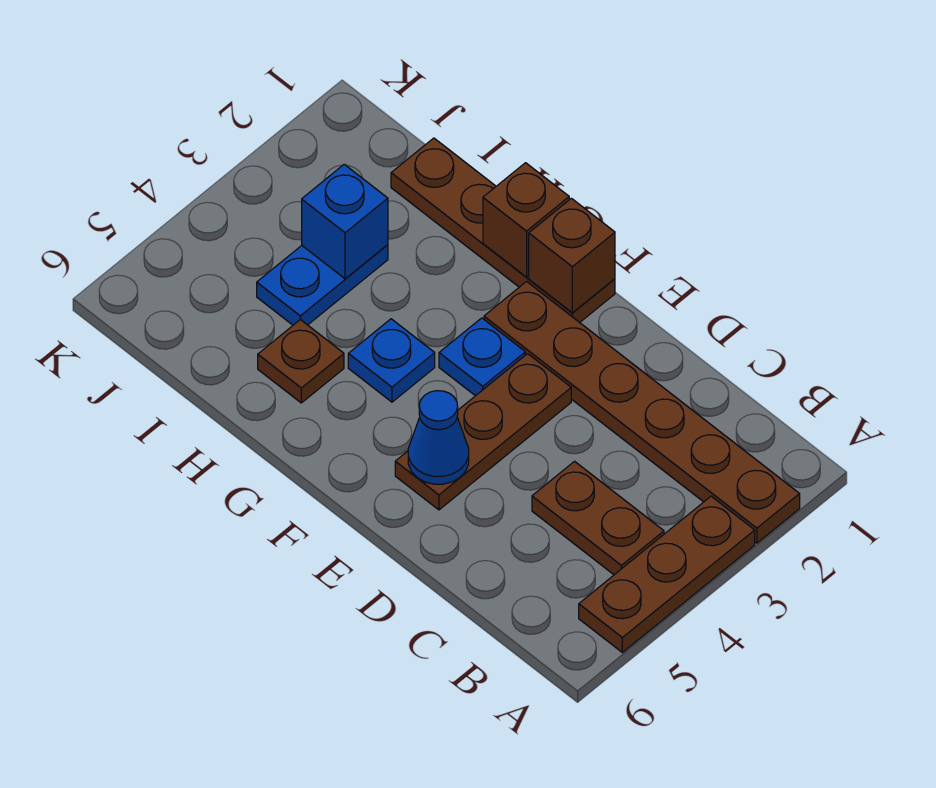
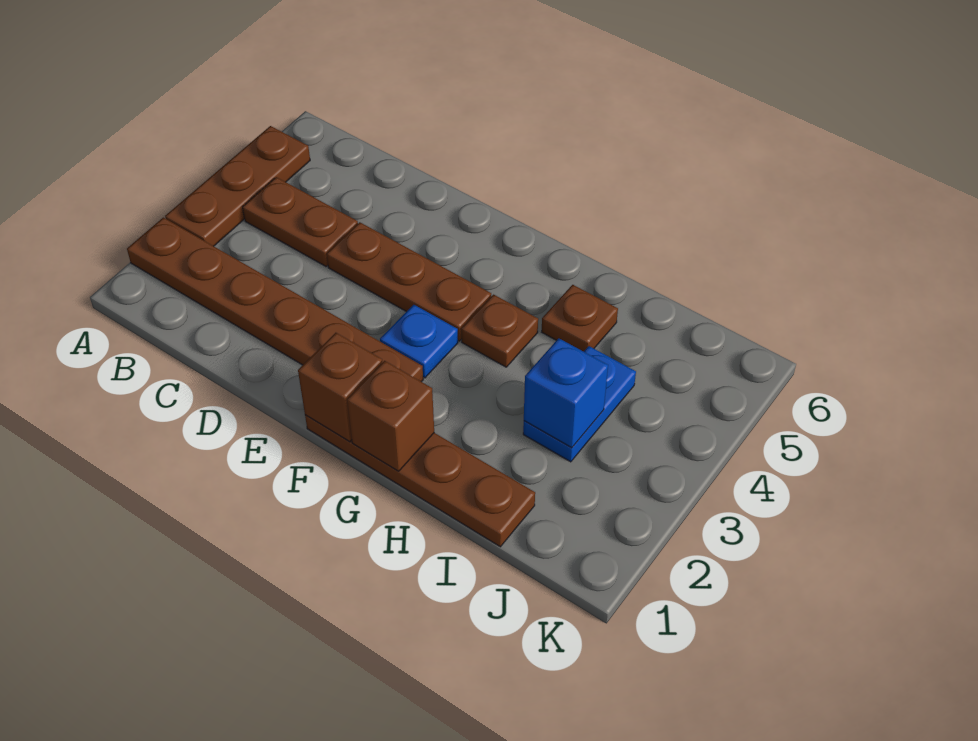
brown plate E3:E5 level 1 -> brown plate D4:F4 level 1
blue cone E5 level 2 -> none
blue plate G4 level 1 -> brown plate G4 level 1

